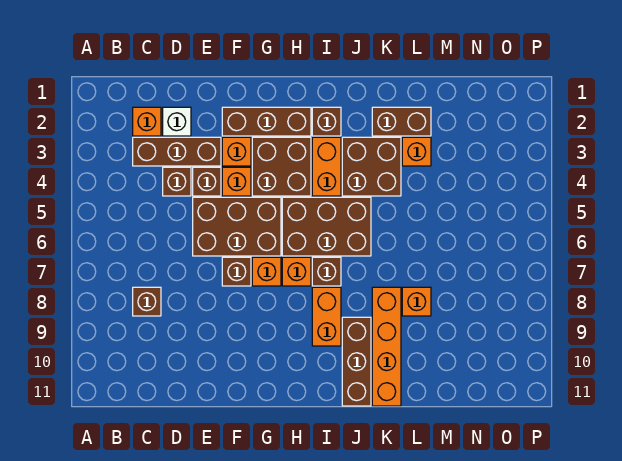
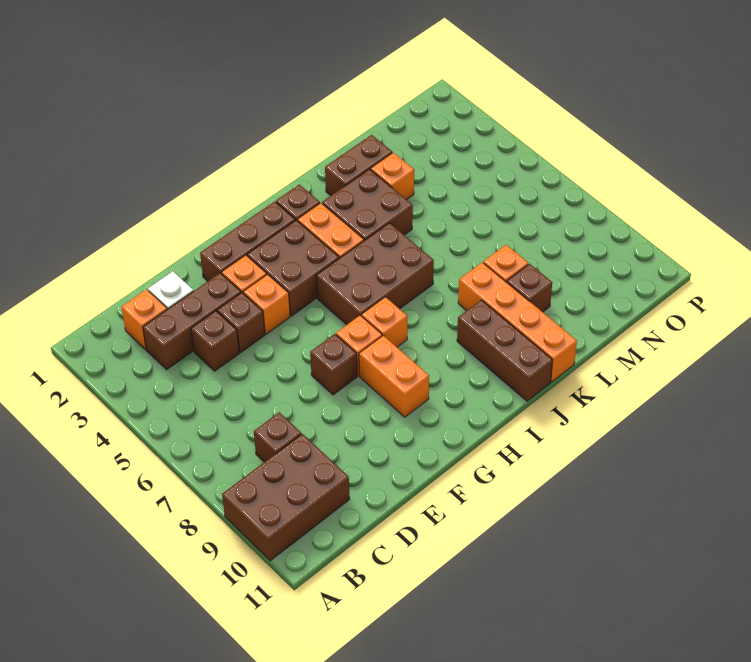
brown brick E5:G6 level 1 -> brown brick A9:C10 level 1
brown brick I7 level 1 -> brown brick L9 level 1
orange brick I8:I9 level 1 -> orange brick G8:G9 level 1

